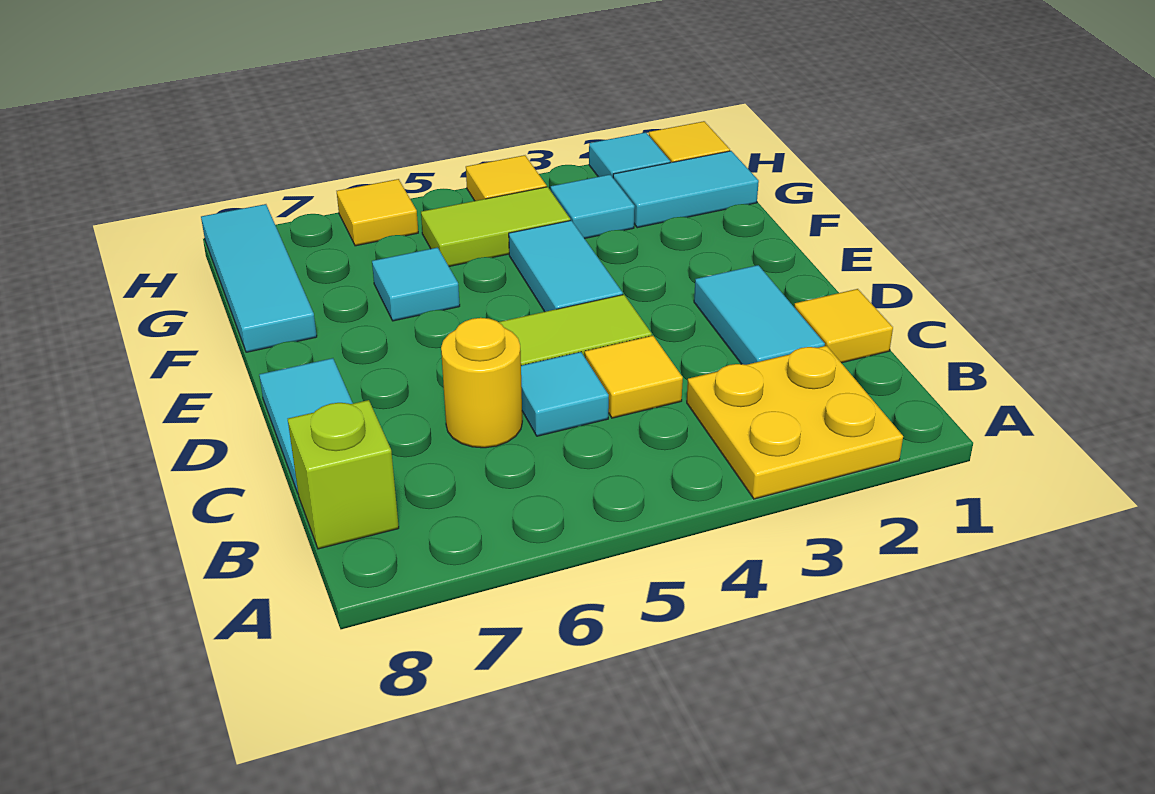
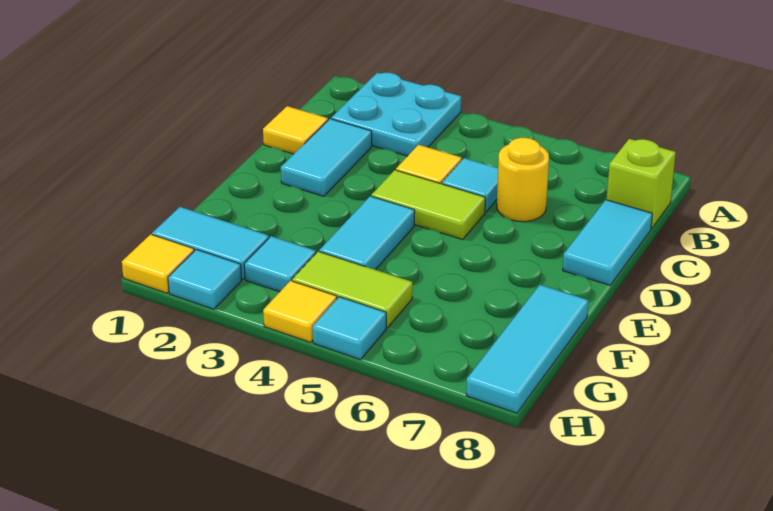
yellow plate A2:B3 level 1 -> cyan plate A2:B3 level 1
cyan tile F6 level 1 -> cyan tile H5 level 1
yellow tile H6 level 1 -> none

